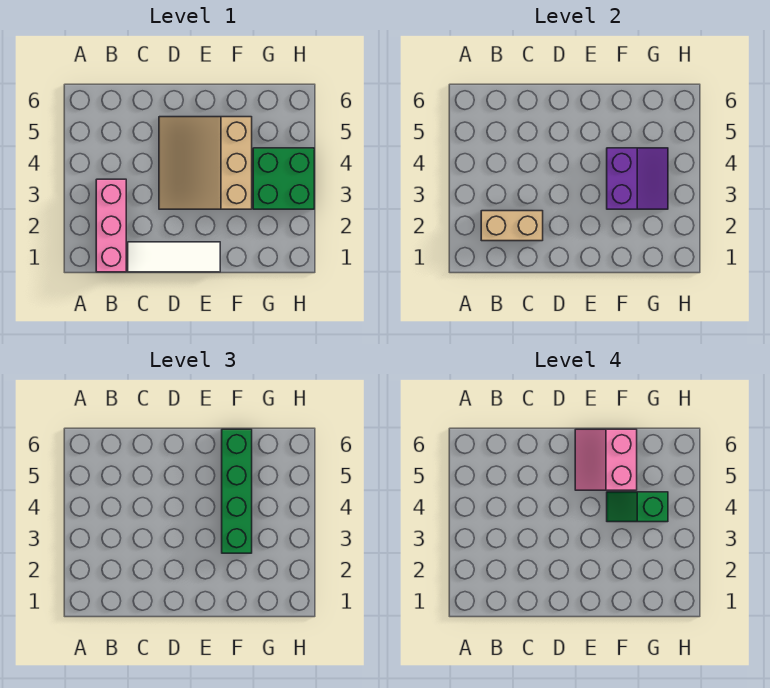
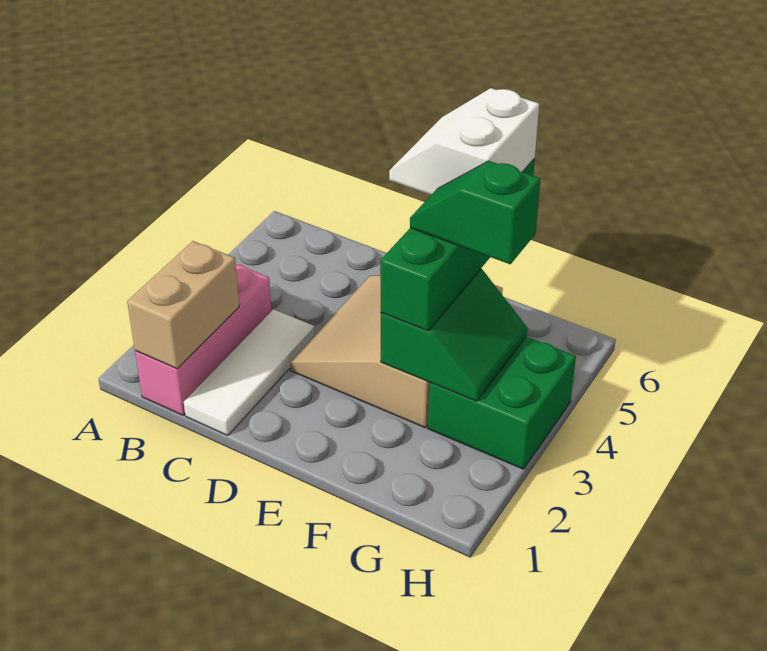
tan brick B2:C2 level 2 -> tan brick B1:B2 level 2
white tile C1:E1 level 1 -> white tile C1:C3 level 1
pink slope E5:F6 level 4 top F -> white slope E5:F6 level 4 top F
purple slope F3:G4 level 2 top F -> green slope F3:G4 level 2 top F

